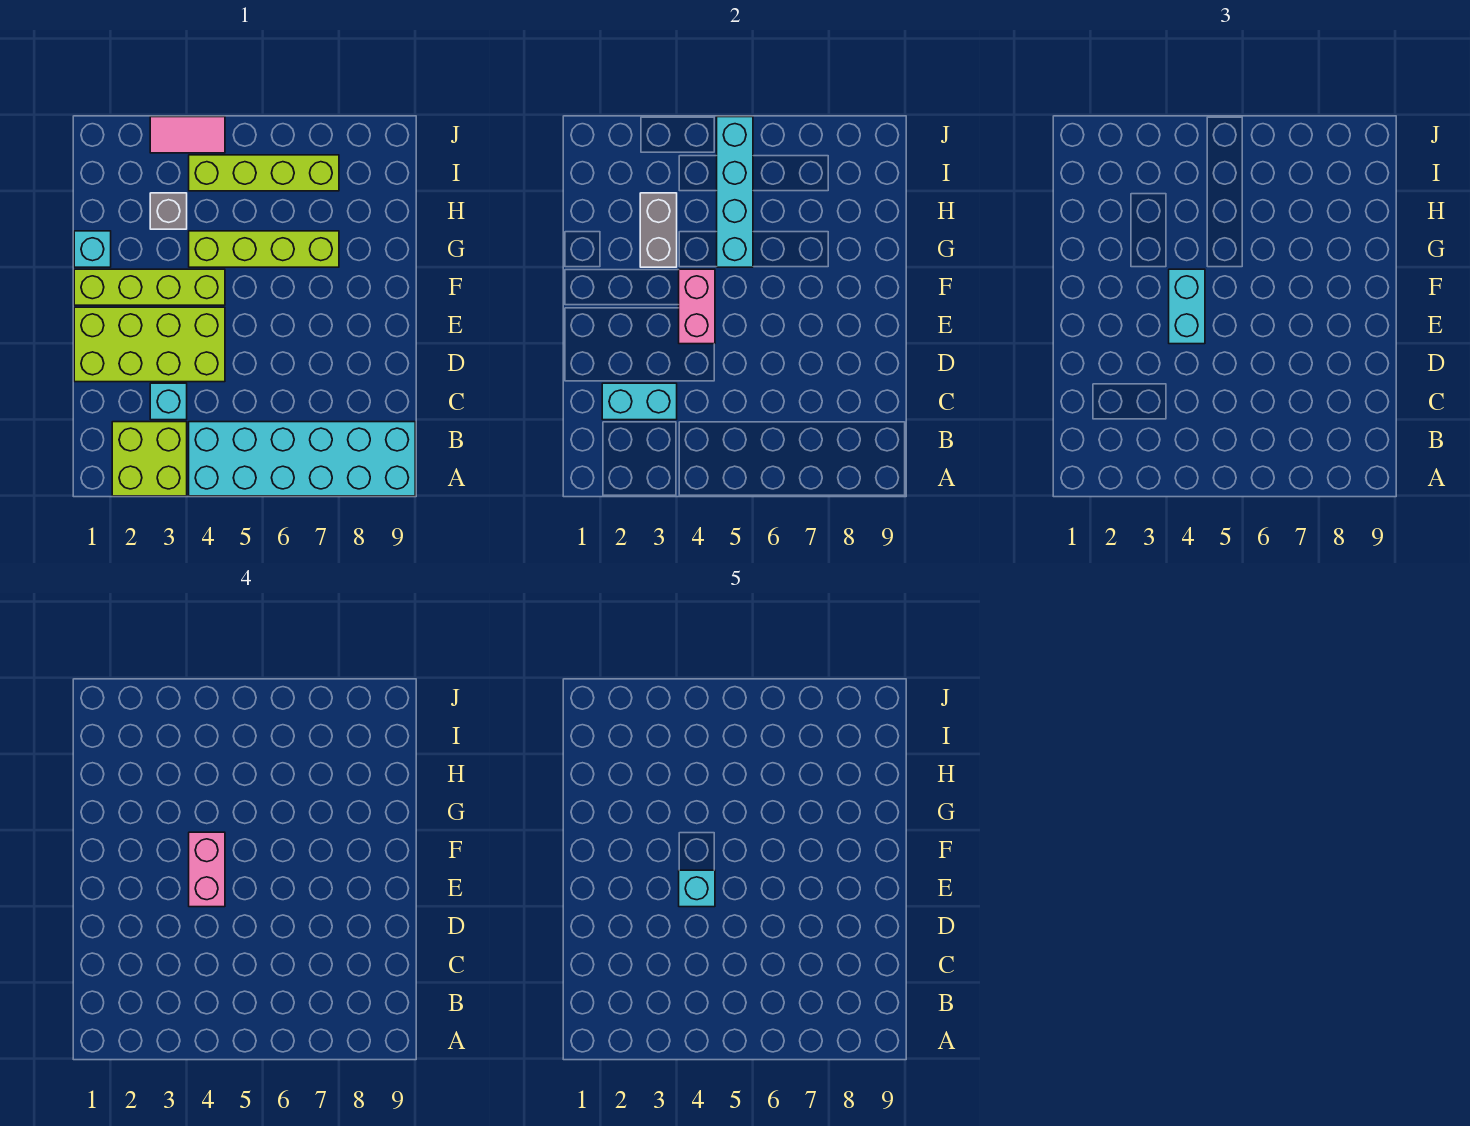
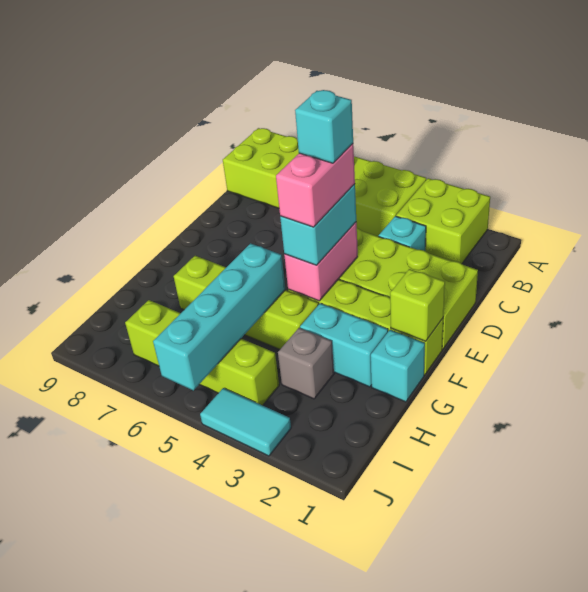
cyan brick A4:B9 level 1 -> lime brick A4:B9 level 1
cyan brick C2:C3 level 2 -> cyan brick G2:G3 level 1
none -> lime brick F1 level 2
grey brick G3:H3 level 2 -> none
pink tile J3:J4 level 1 -> cyan tile J3:J4 level 1

